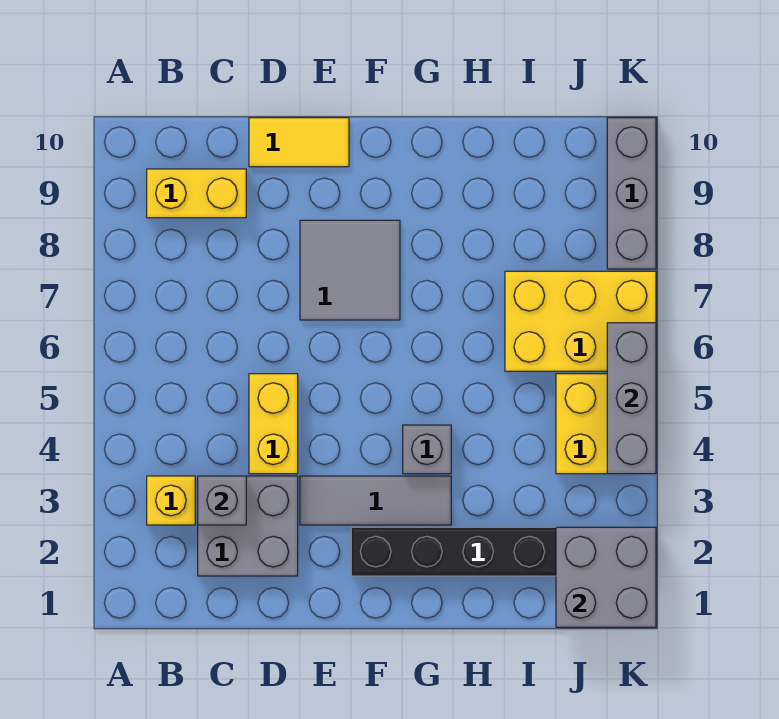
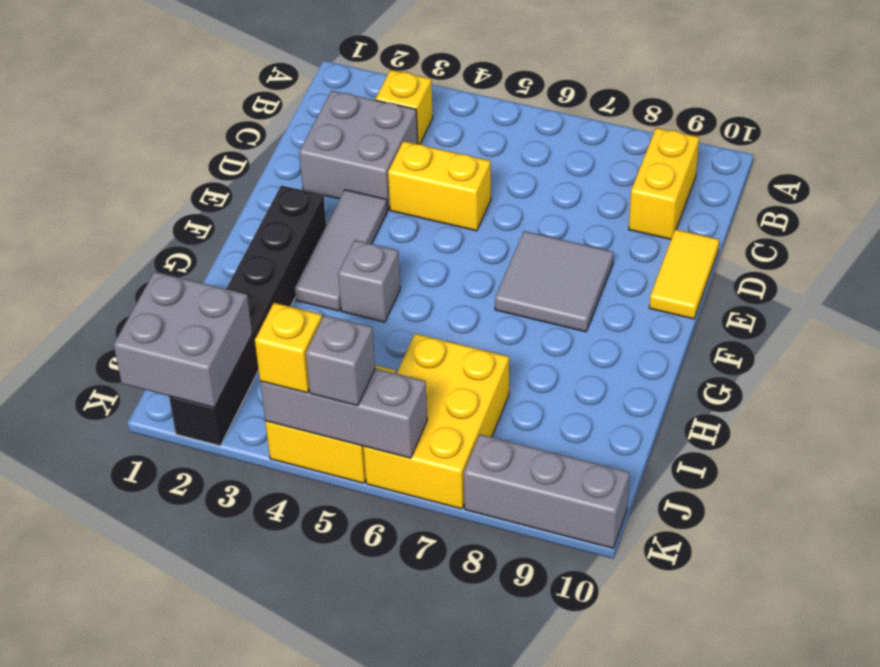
grey brick C3 level 2 -> grey brick K5 level 3
none -> yellow brick K4 level 3

